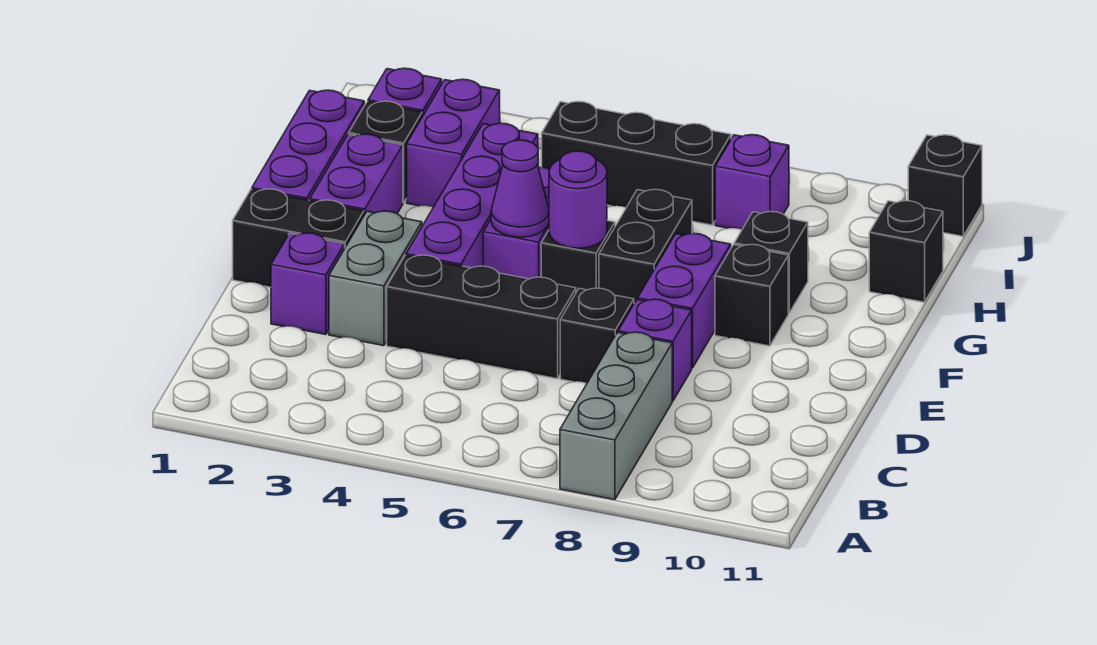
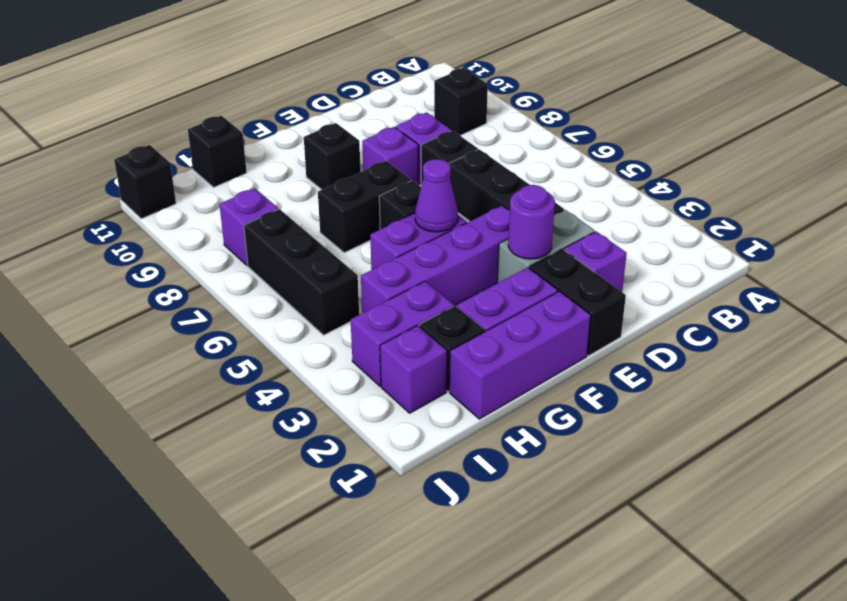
grey brick A8:C8 level 1 -> none
purple brick E8:F8 level 1 -> purple brick E8 level 1
purple round brick F6 level 2 -> purple round brick E3 level 2
black brick G9 level 1 -> black brick B9 level 1

